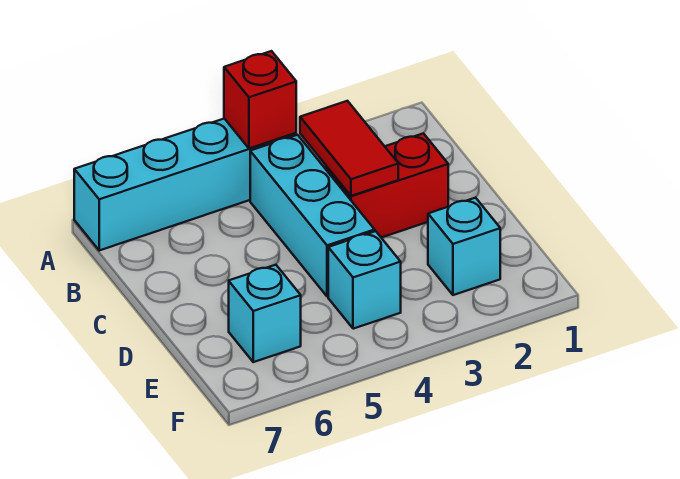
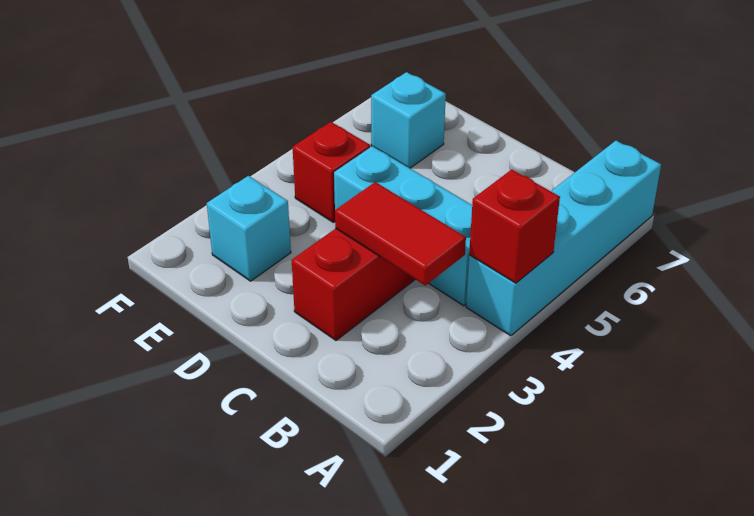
cyan brick E4 level 1 -> red brick E4 level 1

